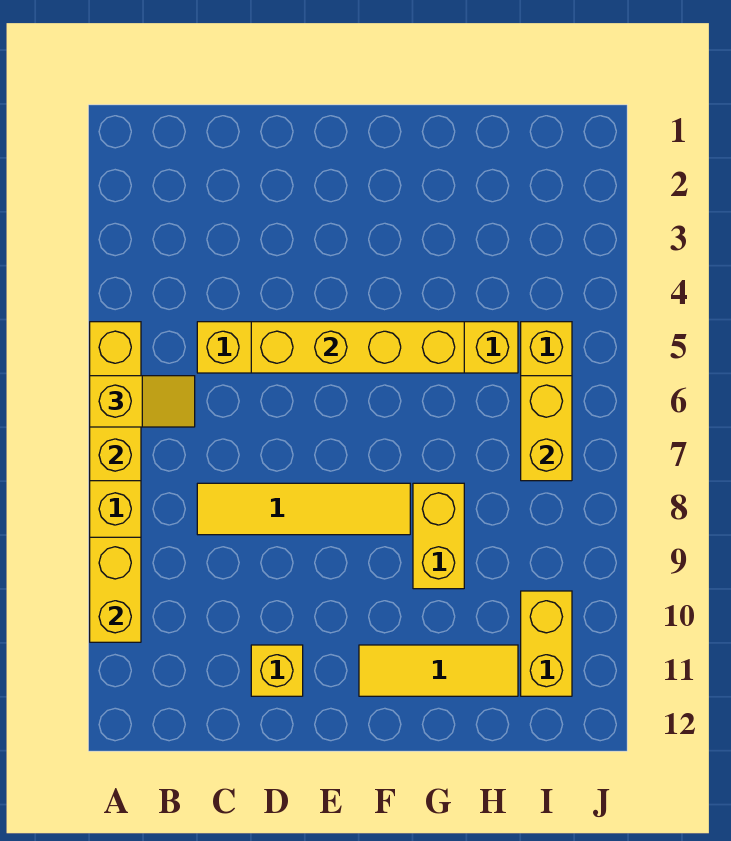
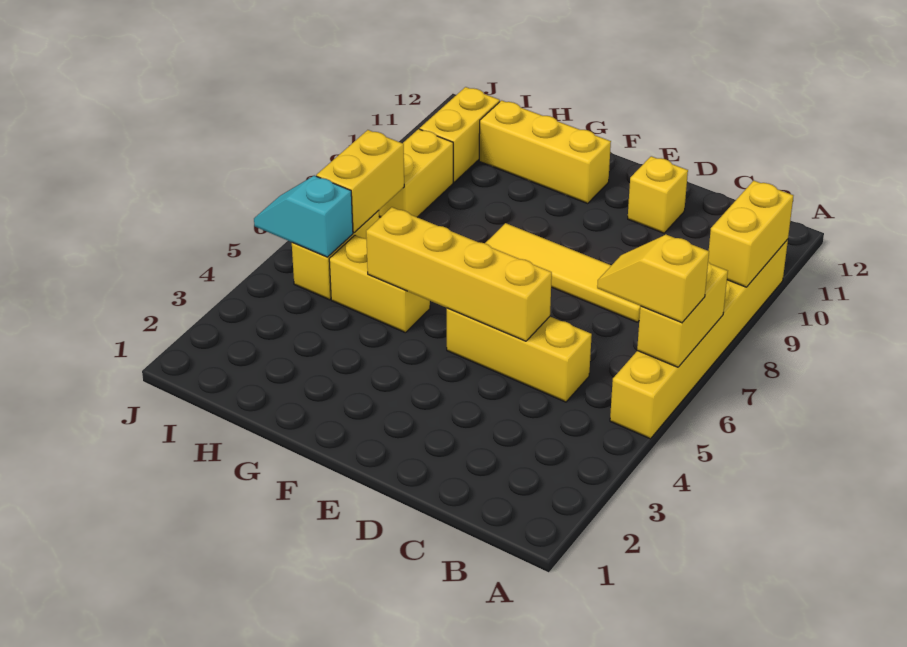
yellow tile F11:H11 level 1 -> yellow brick F11:H11 level 1
yellow brick G8:G9 level 1 -> yellow brick I8:I9 level 1
none -> cyan slope I5:J5 level 2 top I

